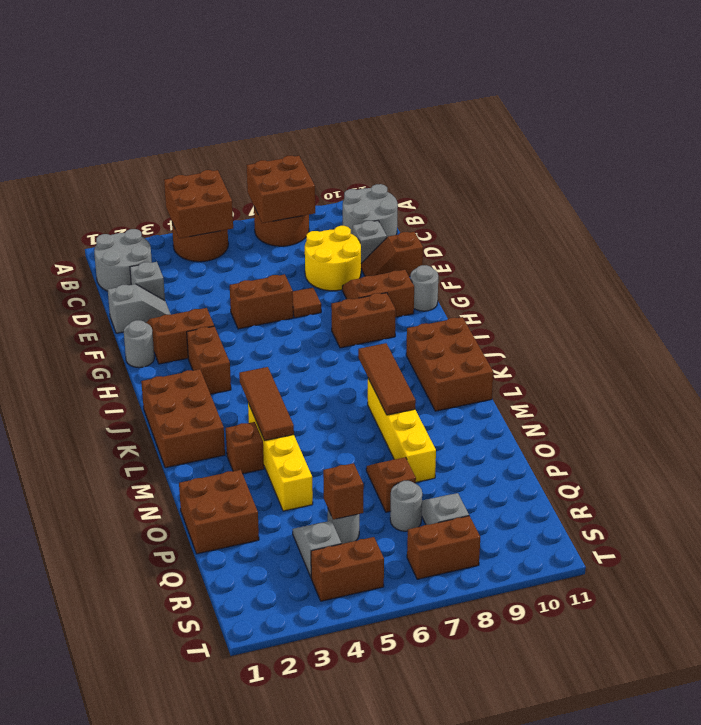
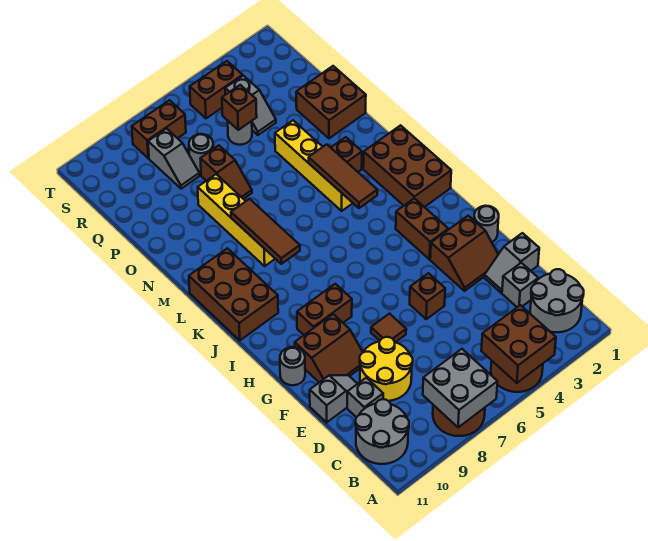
brown brick A7:B8 level 2 -> grey brick A7:B8 level 2
brown slope E10:E11 level 1 top 11 -> grey slope E10:E11 level 1 top 11
brown brick F5:F6 level 1 -> brown brick F5 level 1

